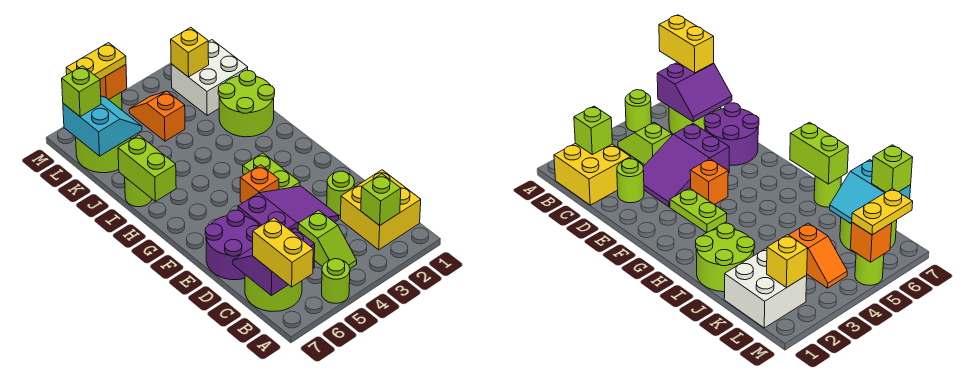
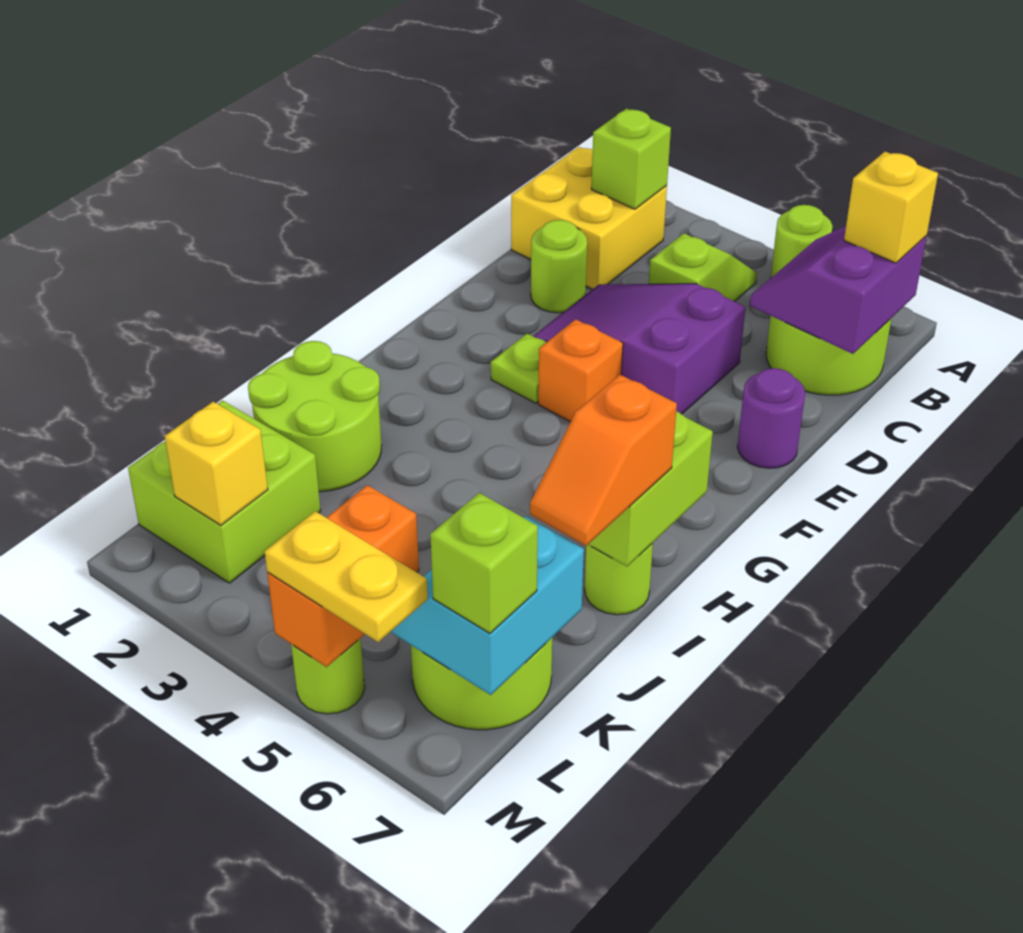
yellow brick A7:B7 level 3 -> yellow brick B7 level 3
purple slope B6:C7 level 2 top B -> purple slope B6:C7 level 2 top 7
purple round brick D6:E7 level 1 -> purple round brick E7 level 1
lime plate F3:G3 level 1 -> lime plate F3 level 1
none -> orange slope I7:J7 level 3 top I
white brick K1:L2 level 1 -> lime brick K1:L2 level 1

